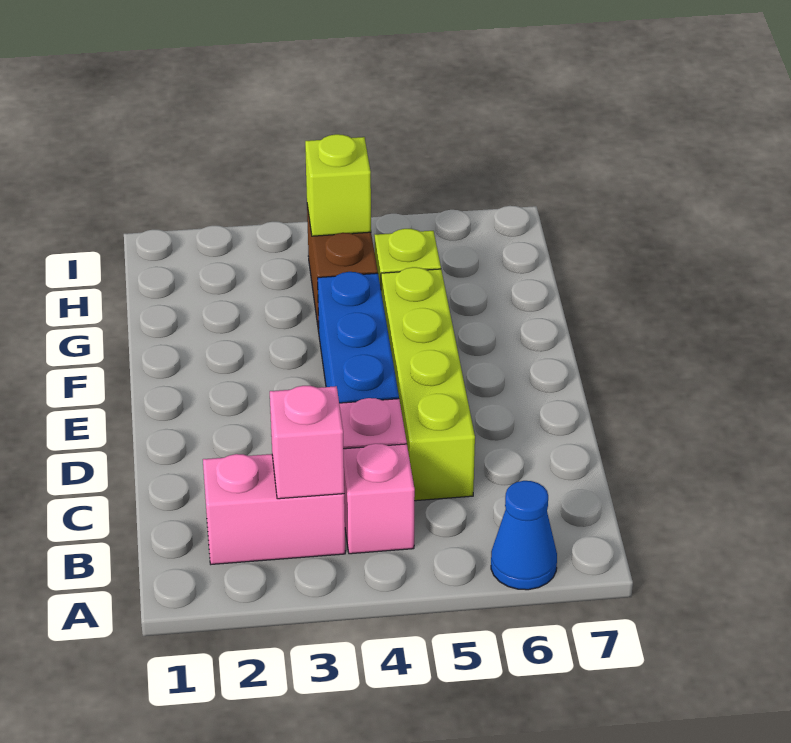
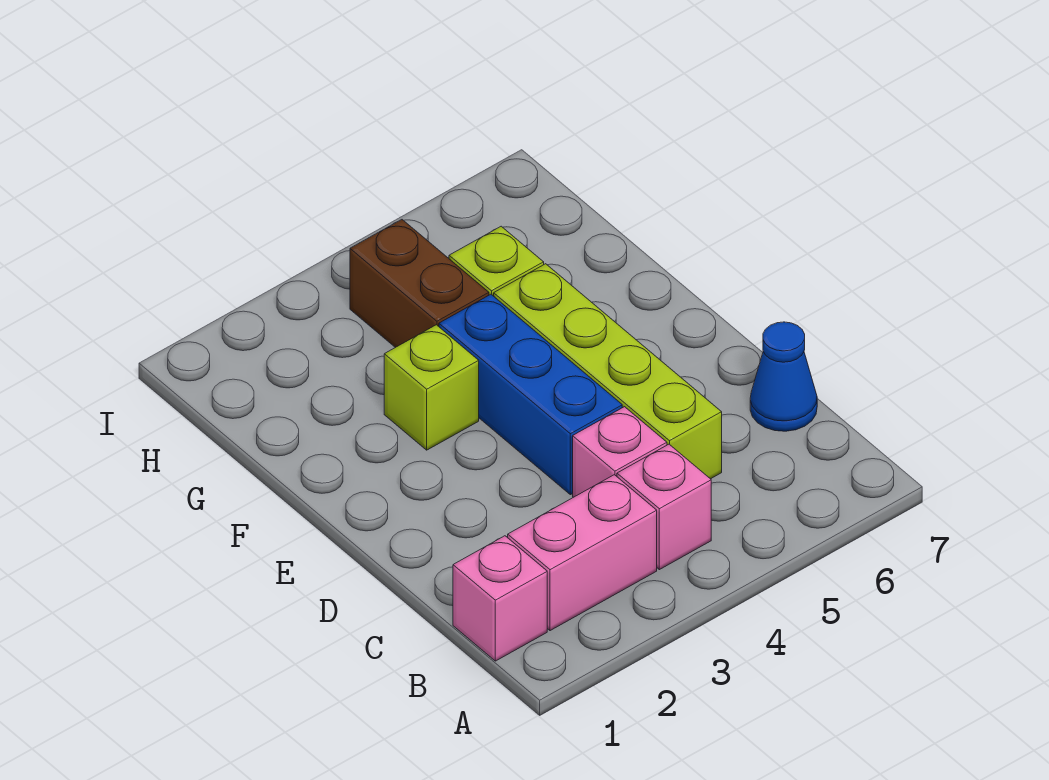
blue cone A6 level 1 -> blue cone C7 level 1
pink brick B3 level 2 -> pink brick B1 level 1
lime brick H4 level 2 -> lime brick F3 level 1

